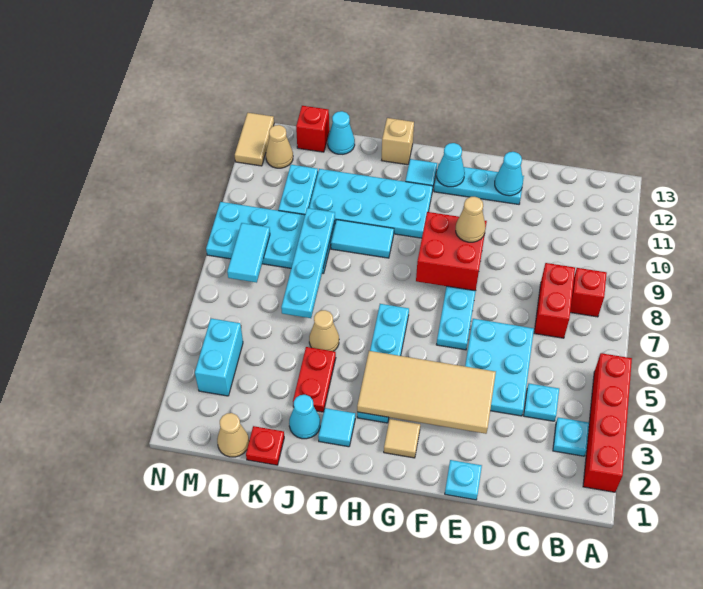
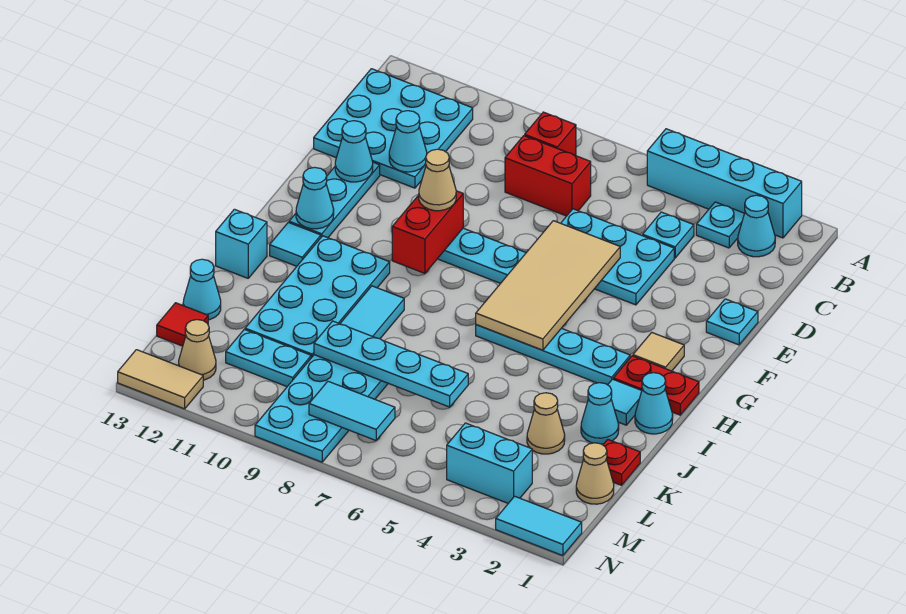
red brick A2:A5 level 1 -> cyan brick A2:A5 level 1
none -> cyan cone B2 level 1
none -> cyan plate B11:D13 level 1
none -> cyan cone D11 level 2
tan tile E3:H4 level 2 -> tan tile E5:H6 level 2
red brick F8:G9 level 2 -> red brick F9:G9 level 2
none -> cyan cone I1 level 1
tan brick I13 level 1 -> cyan brick I13 level 1
red plate J3:J4 level 1 -> red plate H1:H2 level 1
tan cone J5 level 1 -> tan cone K3 level 1
red brick L13 level 1 -> red tile L13 level 1
none -> cyan tile N1:N2 level 1

